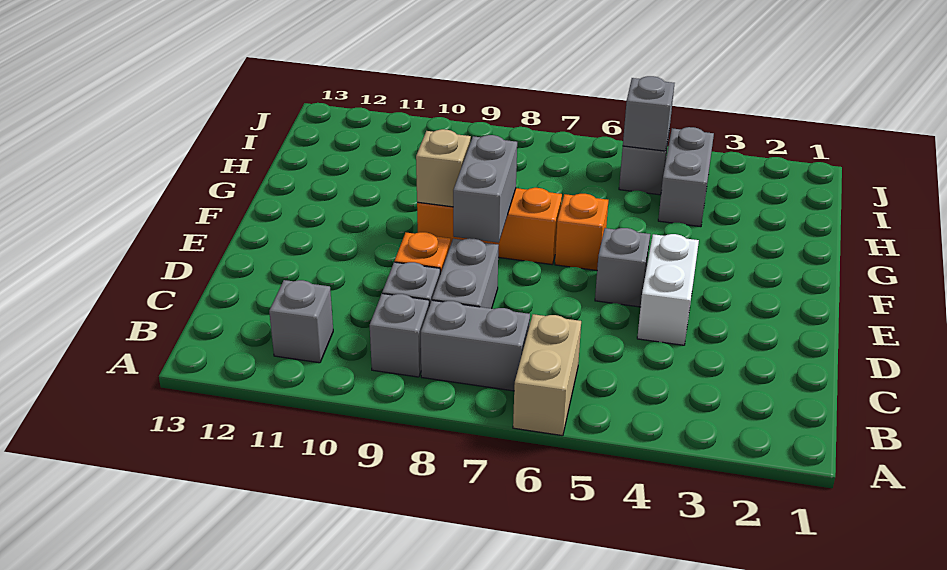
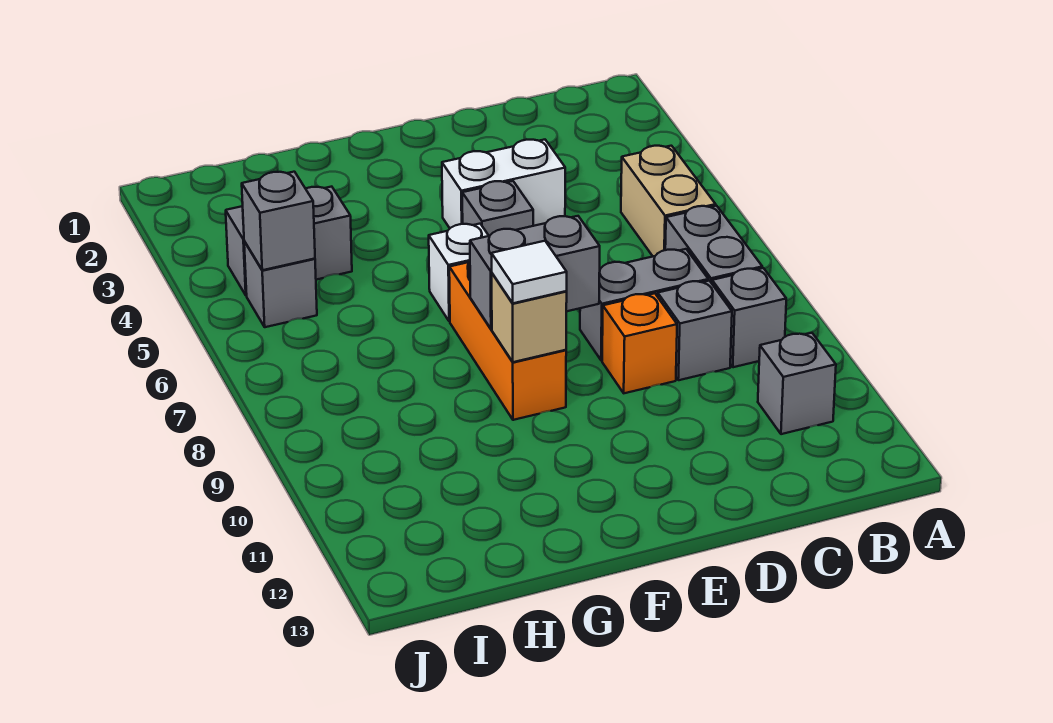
tan brick A6:B6 level 1 -> tan brick B5:B6 level 1
orange brick F6 level 1 -> white brick F6 level 1
none -> white tile F9 level 3

